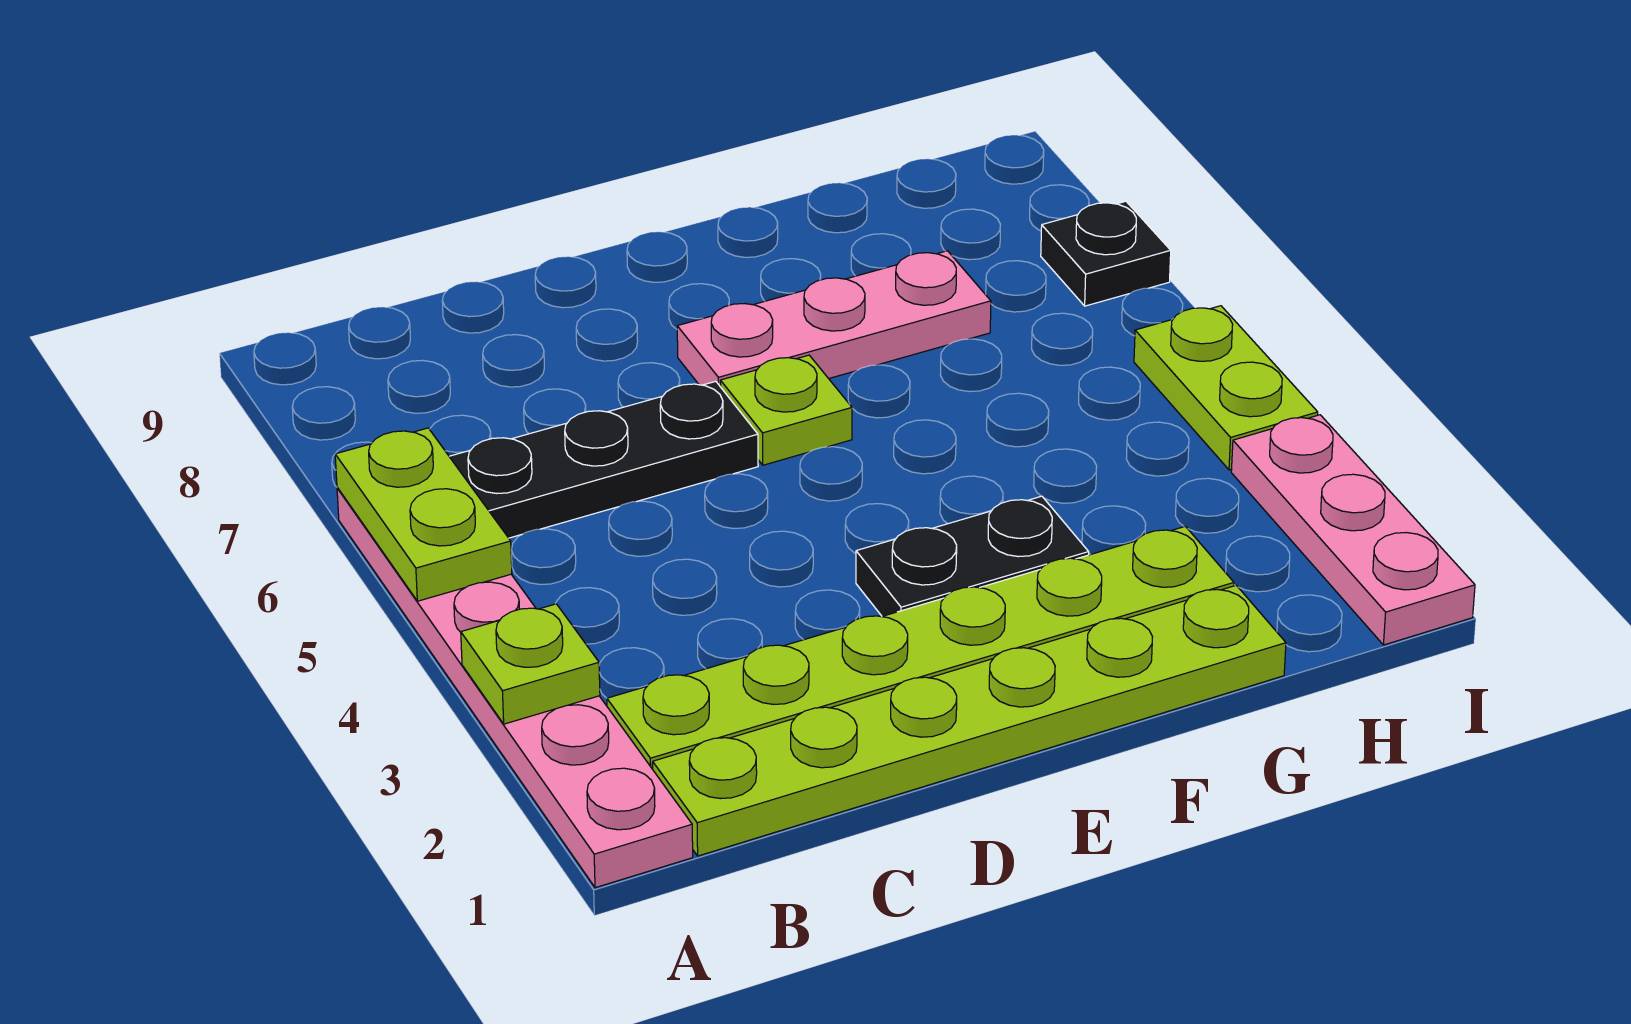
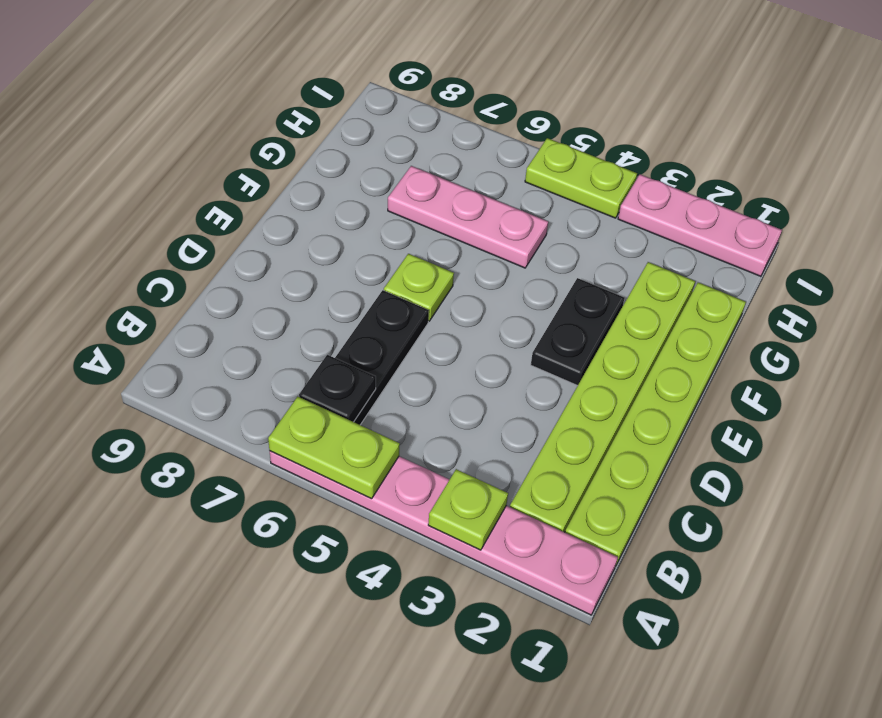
pink plate E7:G7 level 1 -> pink plate G5:G7 level 1
black plate I7 level 1 -> black plate B6 level 2

